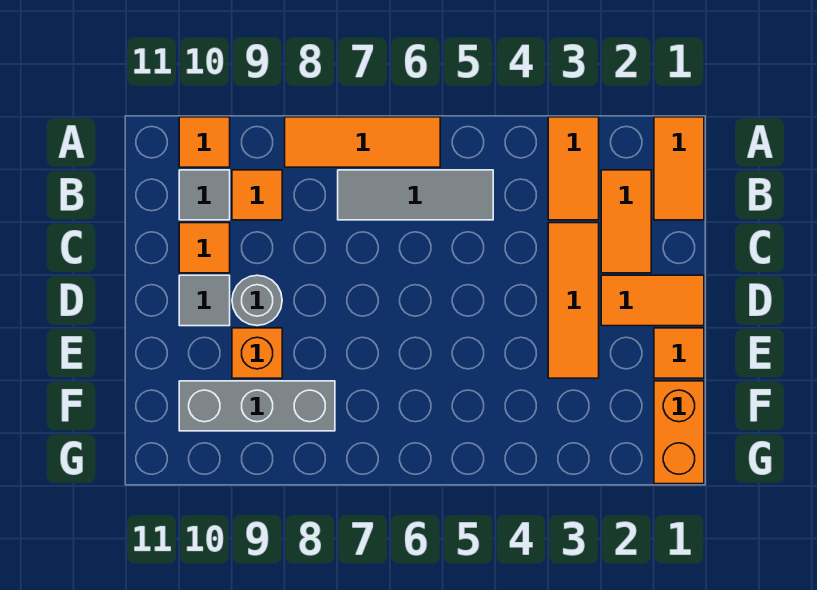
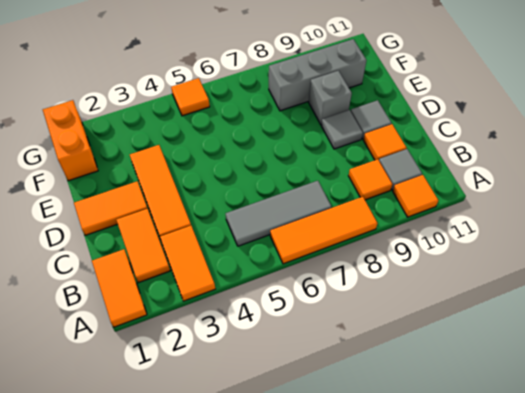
grey round brick D9 level 1 -> grey tile D9 level 1
orange tile E1 level 1 -> orange tile G5 level 1
orange brick E9 level 1 -> grey brick E9 level 1

